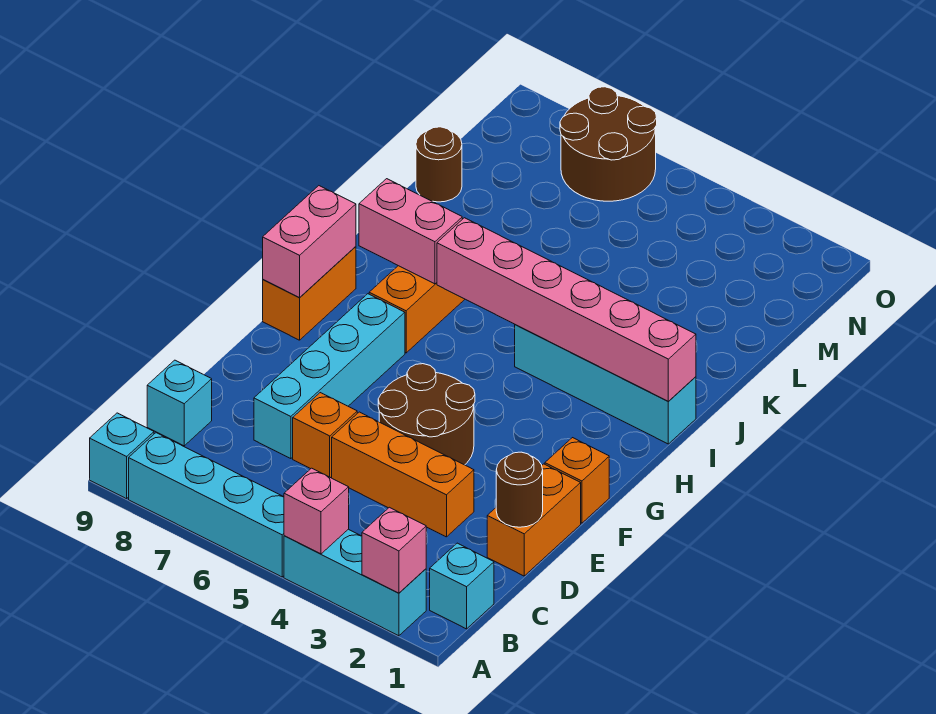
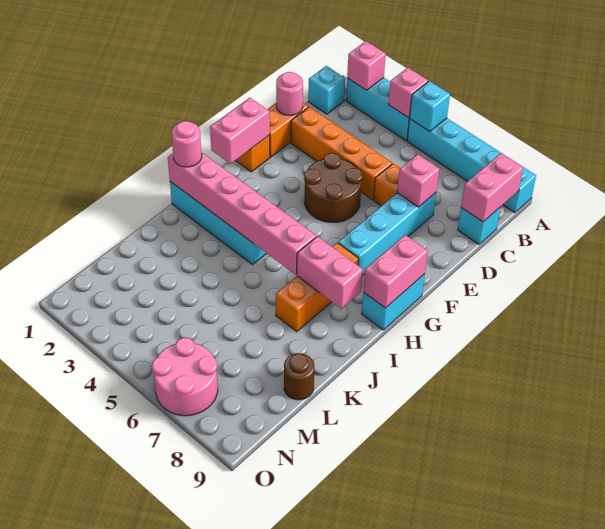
none -> cyan brick A5 level 2
none -> pink brick B9:C9 level 2
brown round brick D1 level 2 -> pink round brick D1 level 2
orange brick D3:D5 level 1 -> orange brick D2:D5 level 1
none -> pink brick D7 level 2
none -> pink brick F1:G1 level 2
orange brick G9:H9 level 1 -> cyan brick G9:H9 level 1
none -> pink round brick I1 level 3
brown round brick N6:O7 level 1 -> pink round brick N6:O7 level 1

